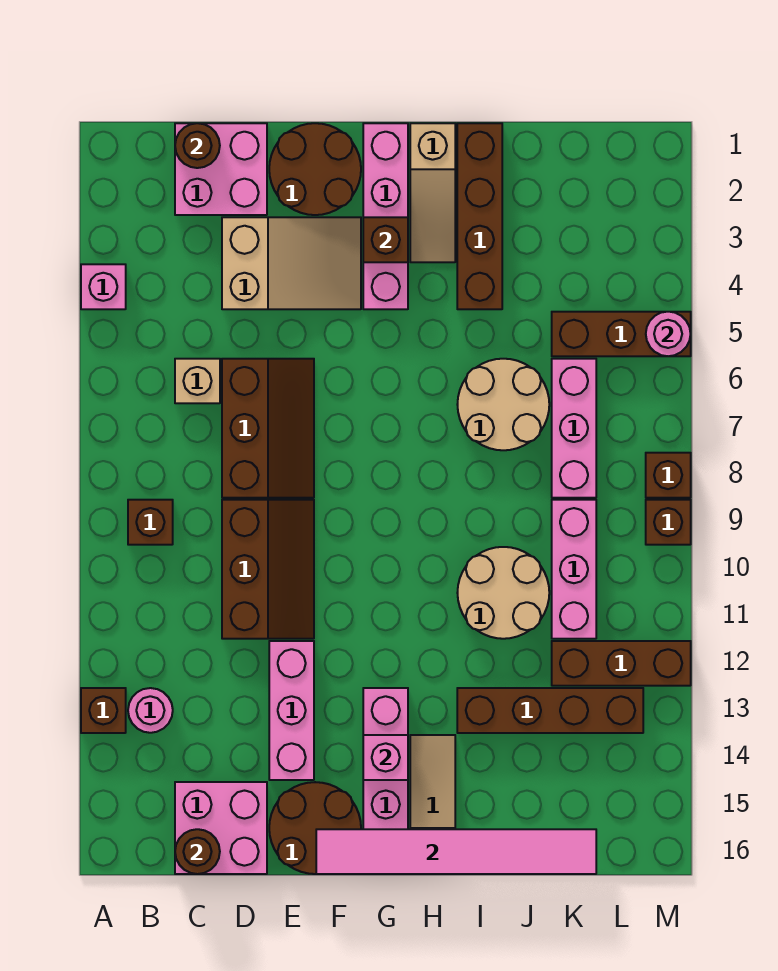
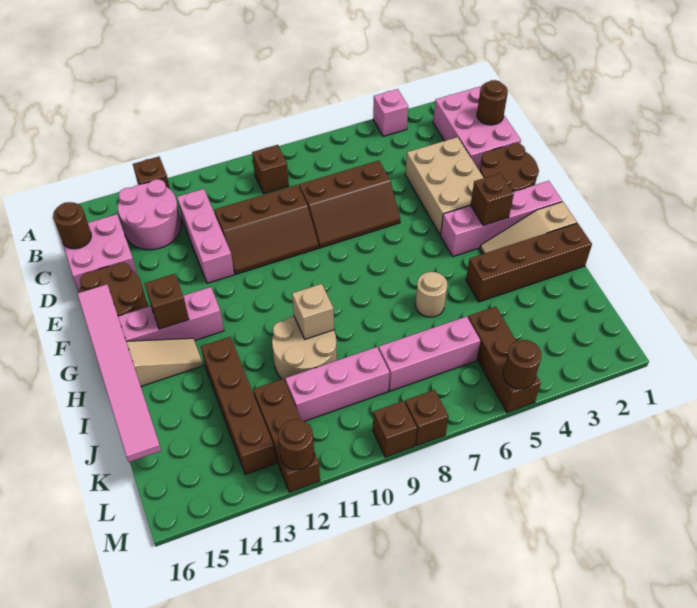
pink round brick B13 level 1 -> pink round brick B13:C14 level 1
pink brick C1:D2 level 1 -> pink brick B1:D2 level 1
tan brick C6 level 1 -> tan brick I10 level 2
tan slope D3:F4 level 1 top D -> tan brick D3:F4 level 1
pink brick E12:E14 level 1 -> pink brick C12:E12 level 1
pink brick G14 level 2 -> brown brick G14 level 2
tan round brick I6:J7 level 1 -> tan round brick I6 level 1
pink round brick M5 level 2 -> brown round brick M5 level 2
none -> brown round brick M12 level 2

